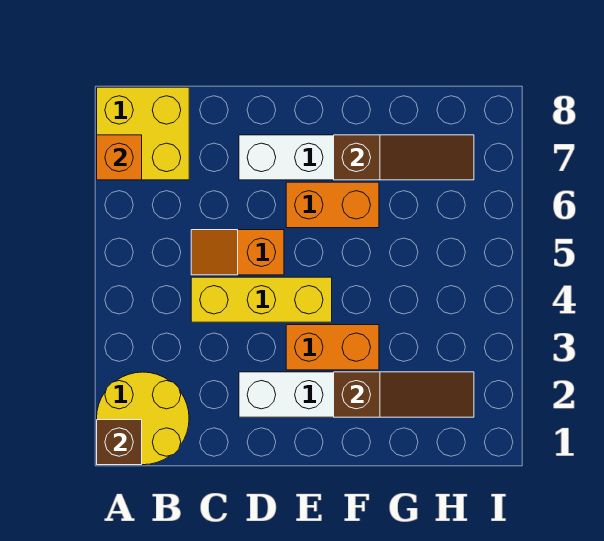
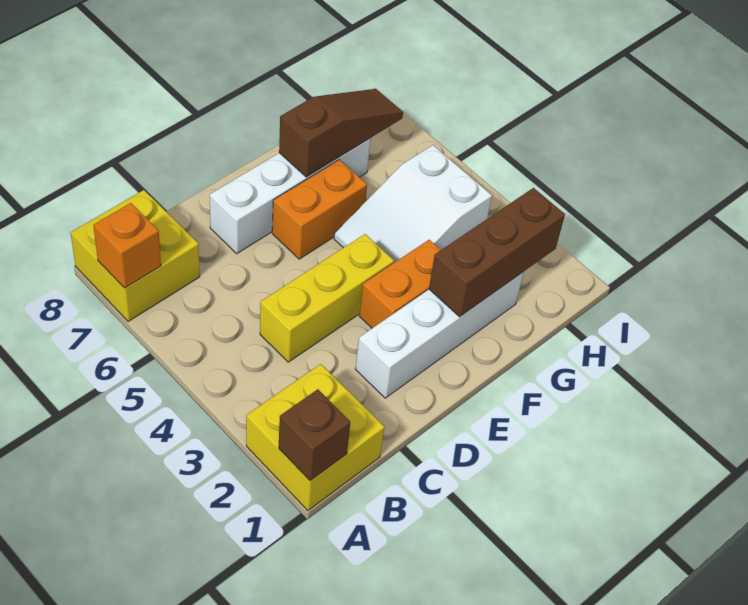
yellow round brick A1:B2 level 1 -> yellow brick A1:B2 level 1
orange slope C5:D5 level 1 top D -> none
brown slope F2:H2 level 2 top F -> brown brick F2:H2 level 2
none -> white slope F4:H5 level 1 top H

